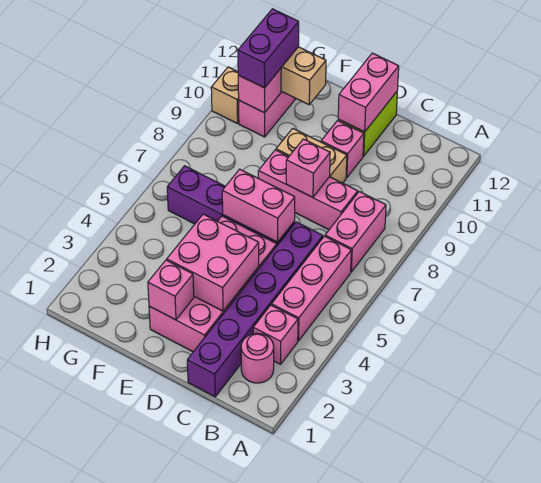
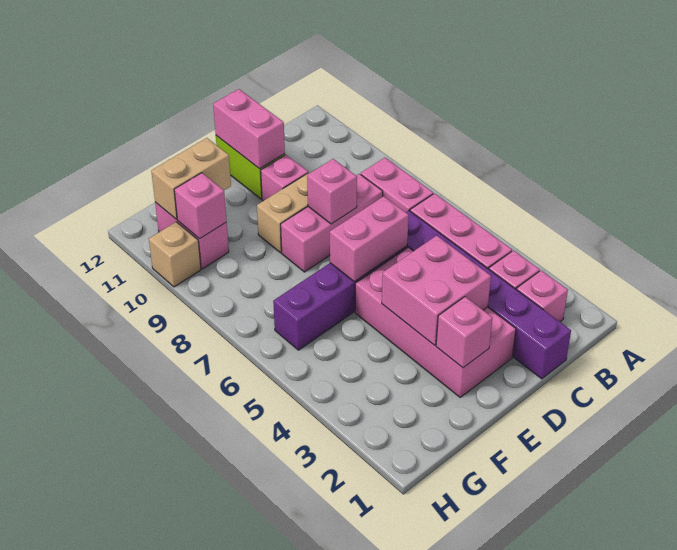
pink round brick B2 level 1 -> pink brick B2 level 1
purple brick G10:G11 level 3 -> none

